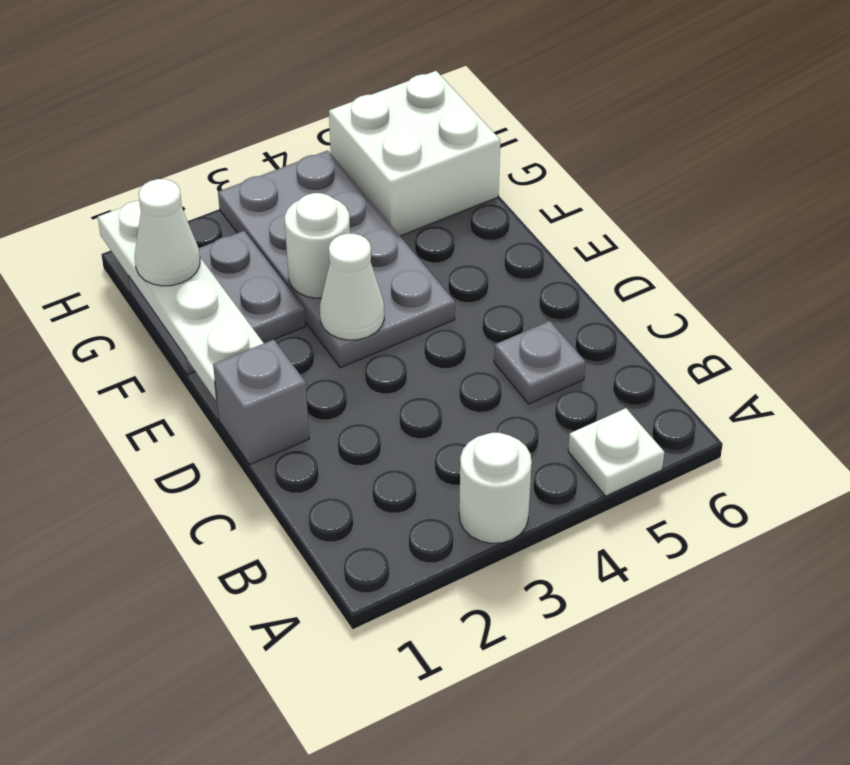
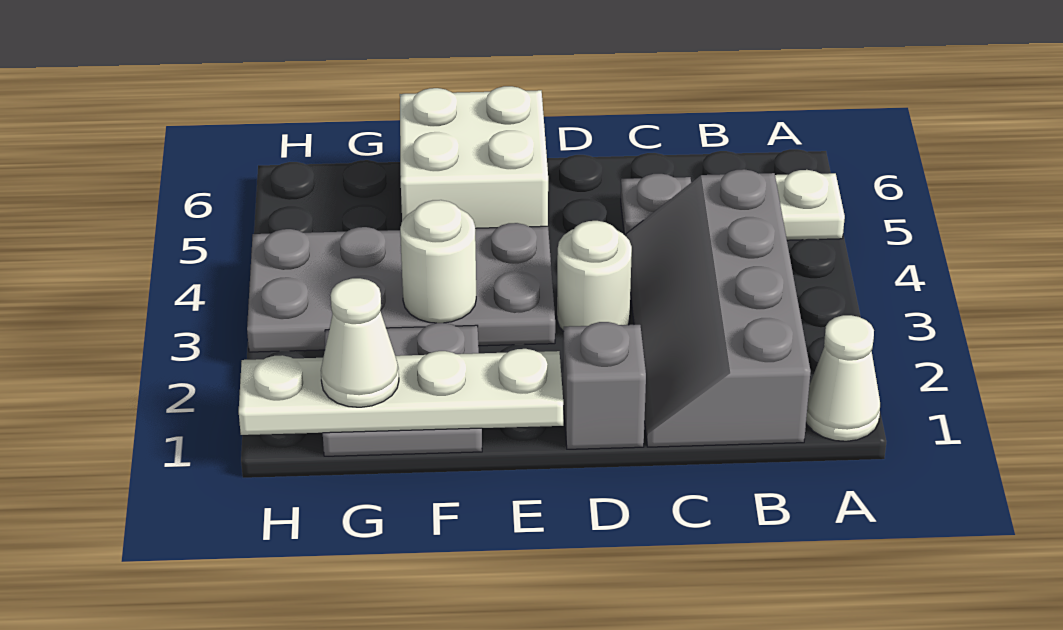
white round brick A3 level 1 -> white round brick D3 level 1
none -> grey slope B1:C4 level 1 top B
white cone E3 level 2 -> white cone A1 level 1
white brick G5:H6 level 1 -> white brick E5:F6 level 1

